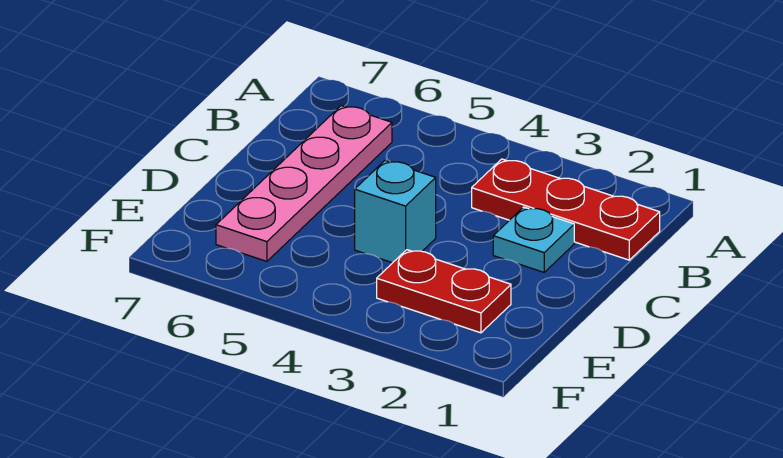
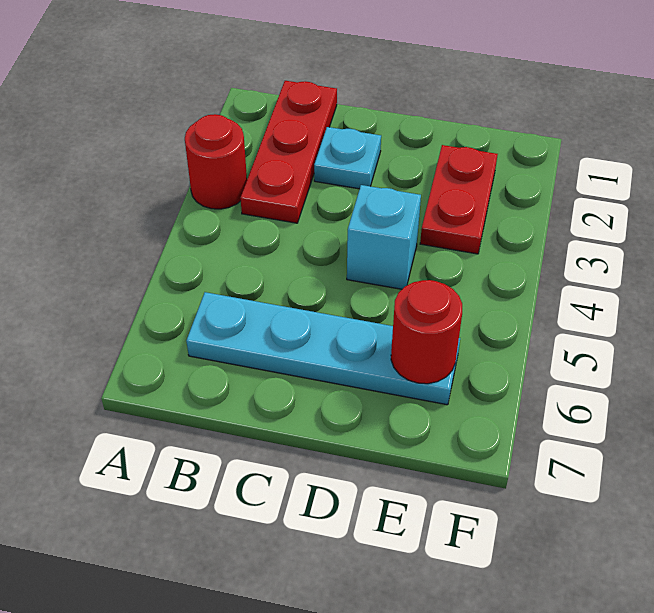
none -> red round brick A3 level 1
pink plate B6:E6 level 1 -> cyan plate B6:E6 level 1
none -> red round brick E6 level 2

